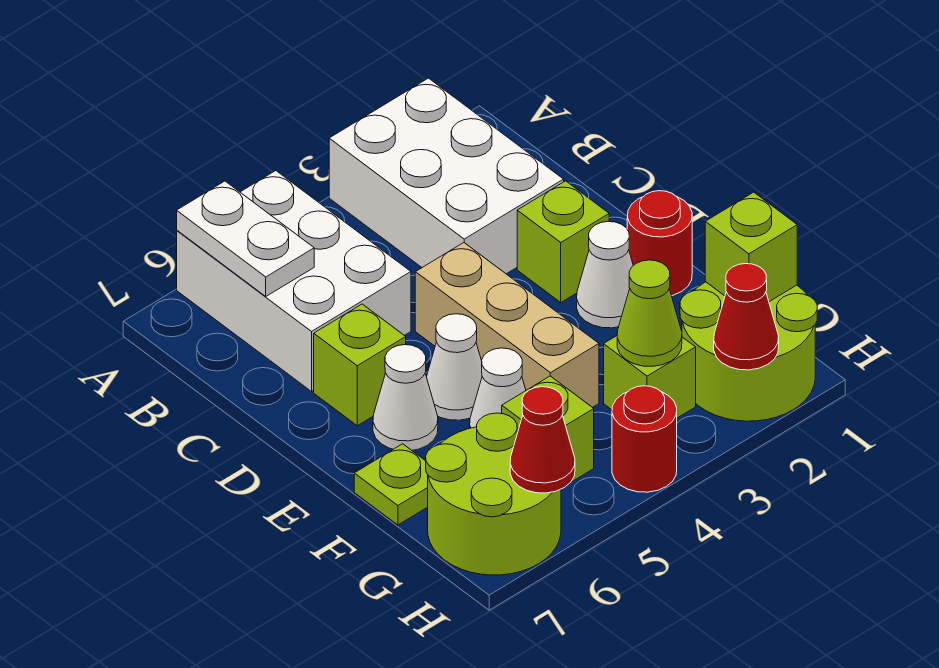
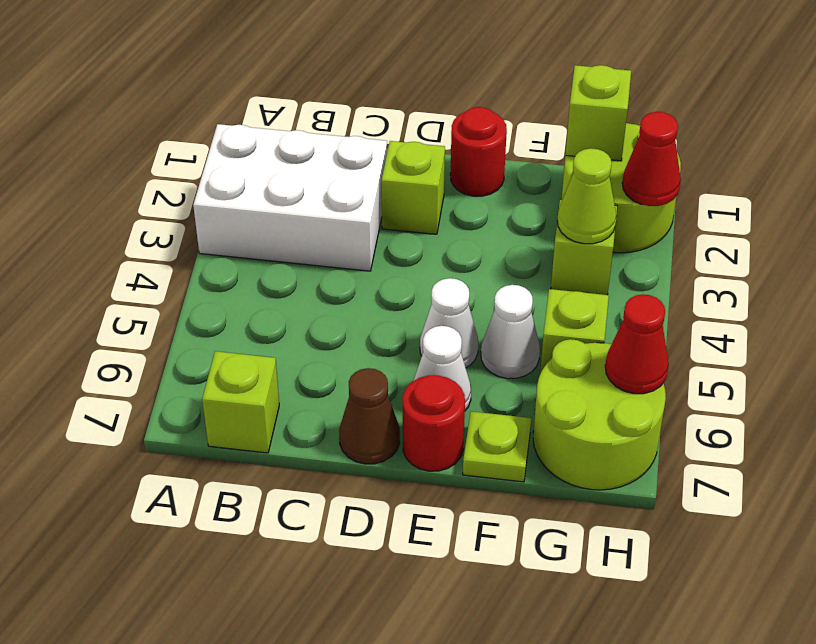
white brick A5:C6 level 1 -> none
white plate A6:B6 level 2 -> none
tan brick D4:F4 level 1 -> none
lime brick D6 level 1 -> lime brick B7 level 1
none -> brown cone D7 level 1
white cone E2 level 1 -> none
red round brick H4 level 1 -> red round brick E7 level 1

